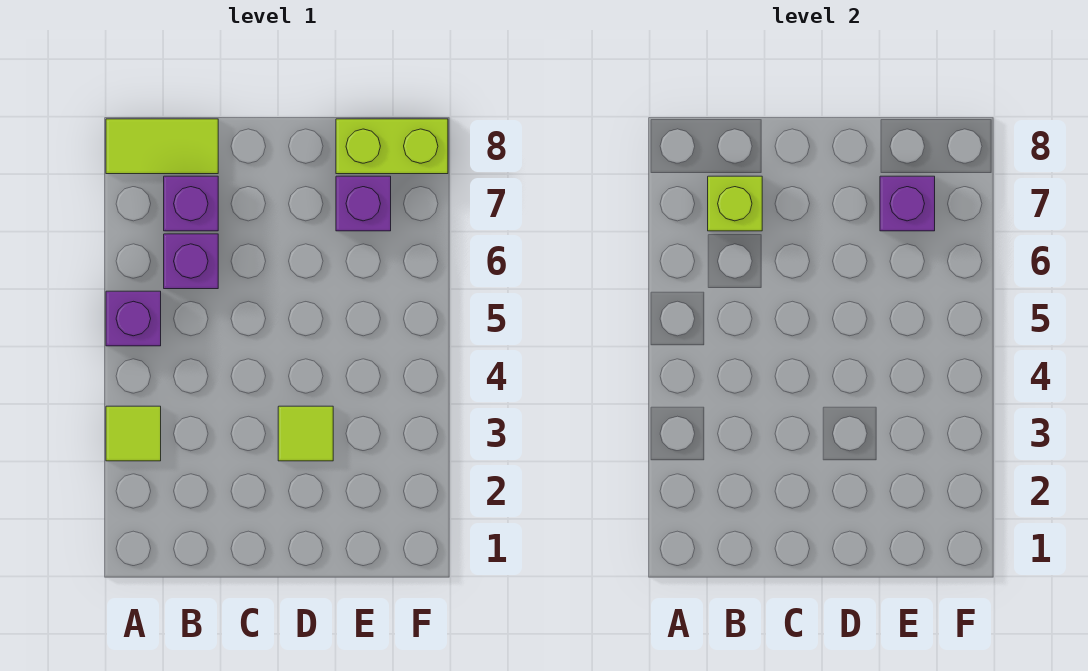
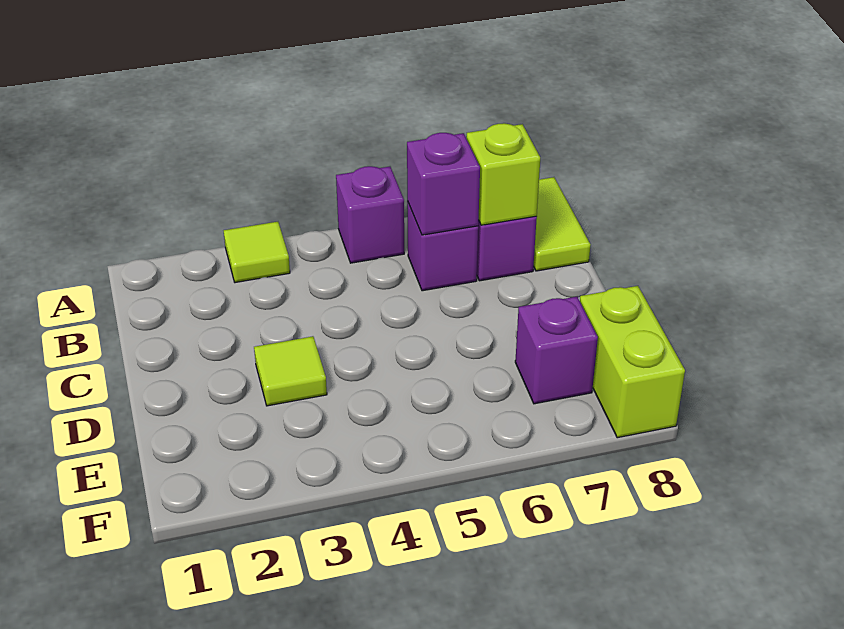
purple brick E7 level 2 -> purple brick B6 level 2

